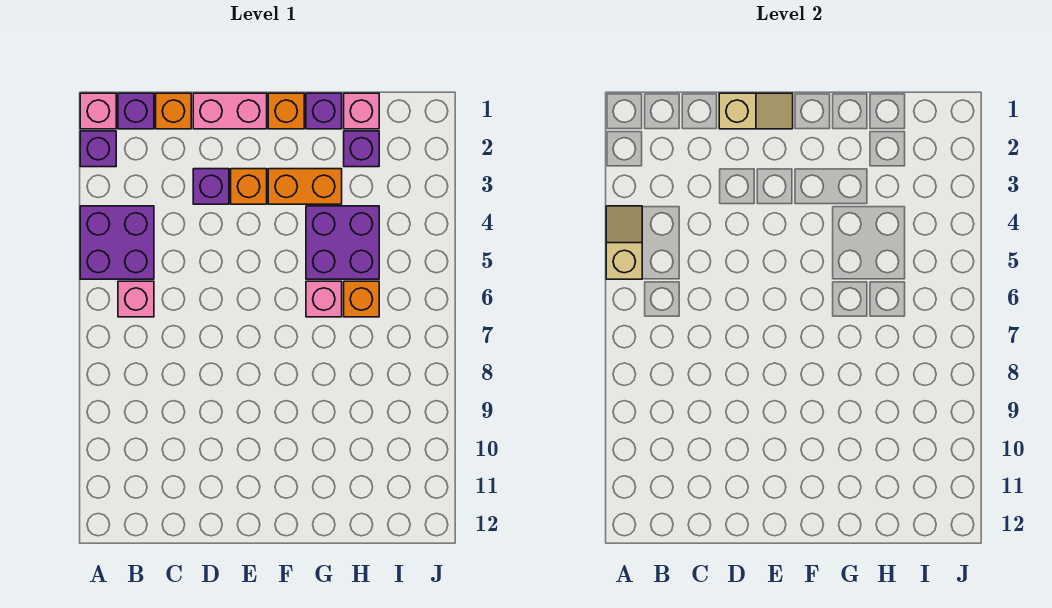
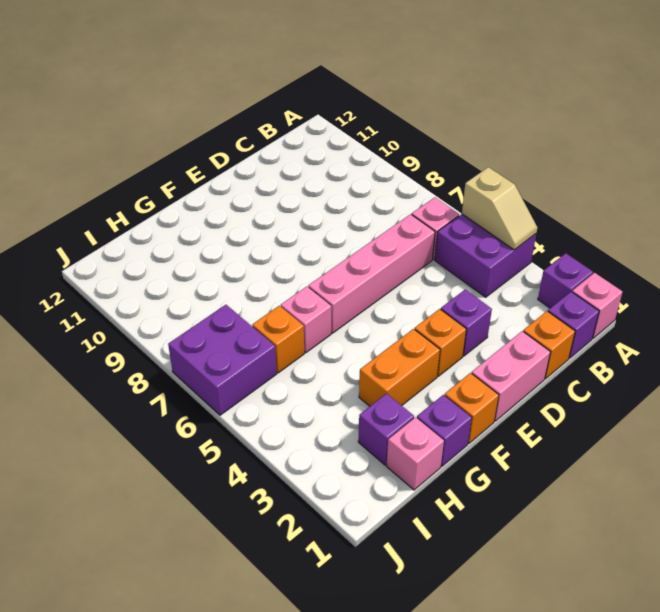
none -> pink brick C6:F6 level 1
tan slope D1:E1 level 2 top D -> none
purple brick G4:H5 level 1 -> purple brick I6:J7 level 1

